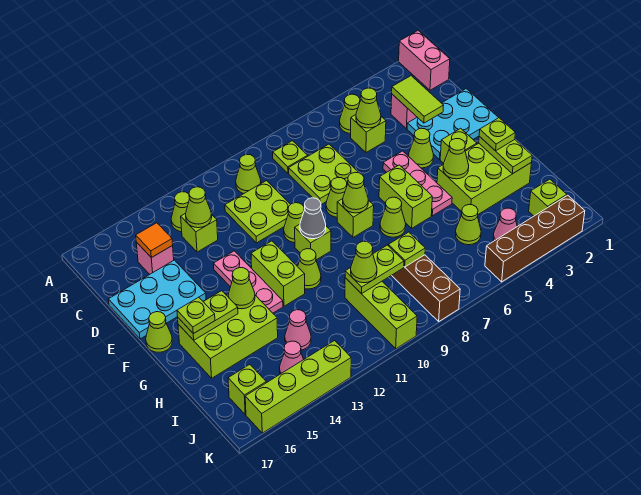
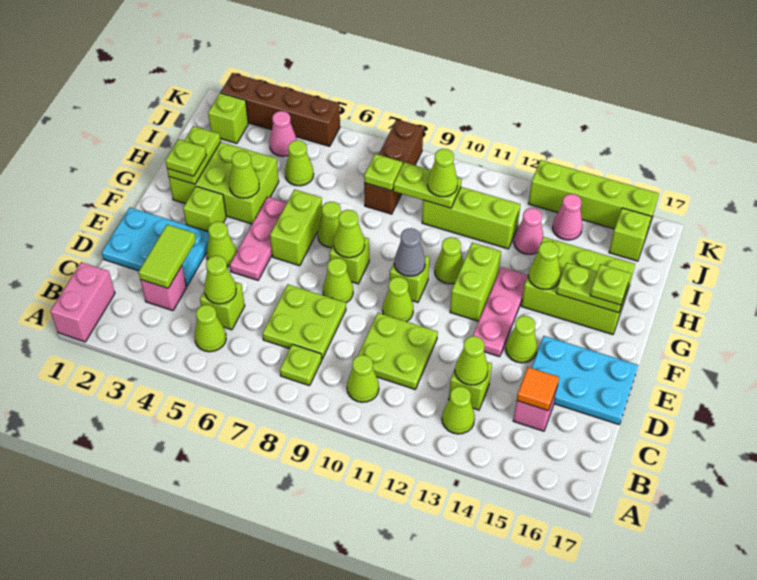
lime cone F17 level 1 -> lime cone E14 level 1
lime brick I10:K10 level 1 -> lime brick I10:I12 level 1

